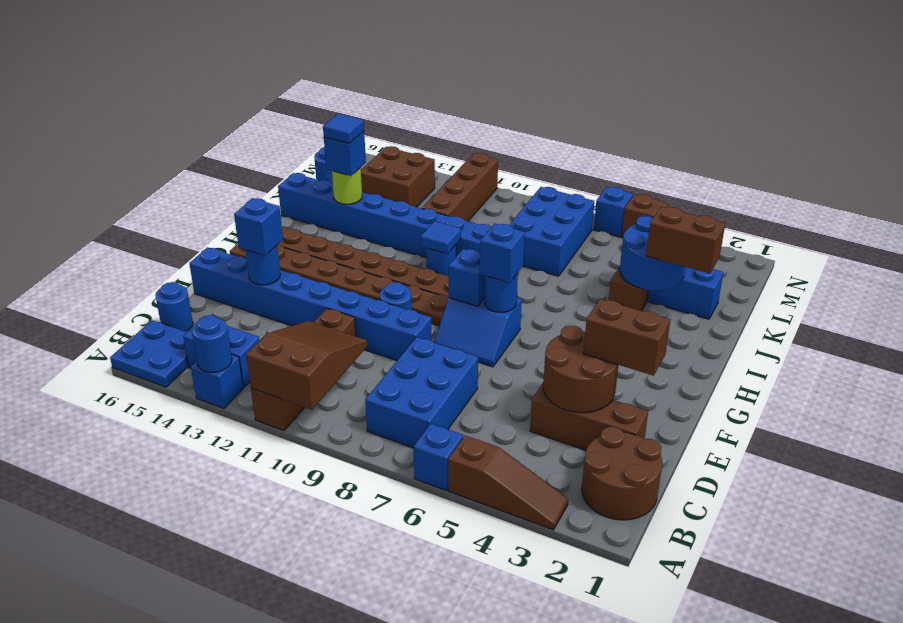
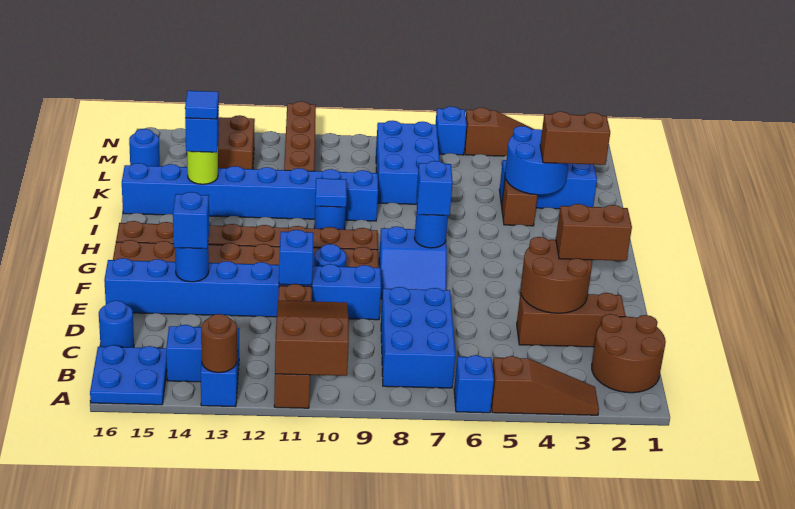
blue round brick A13 level 2 -> brown round brick A13 level 2
blue brick G8 level 2 -> blue brick E11 level 2

